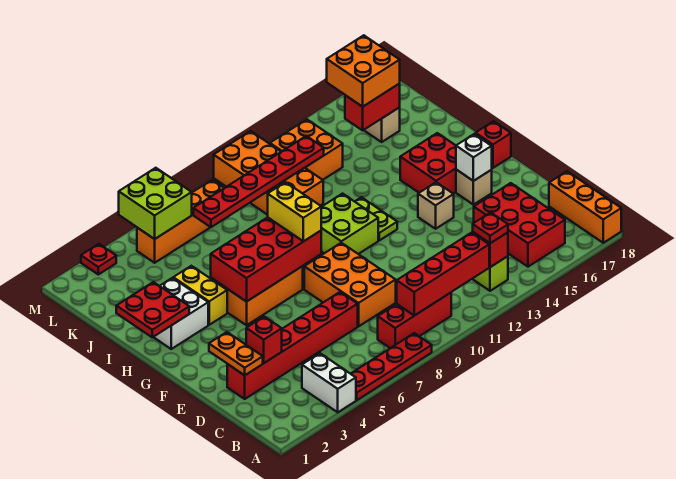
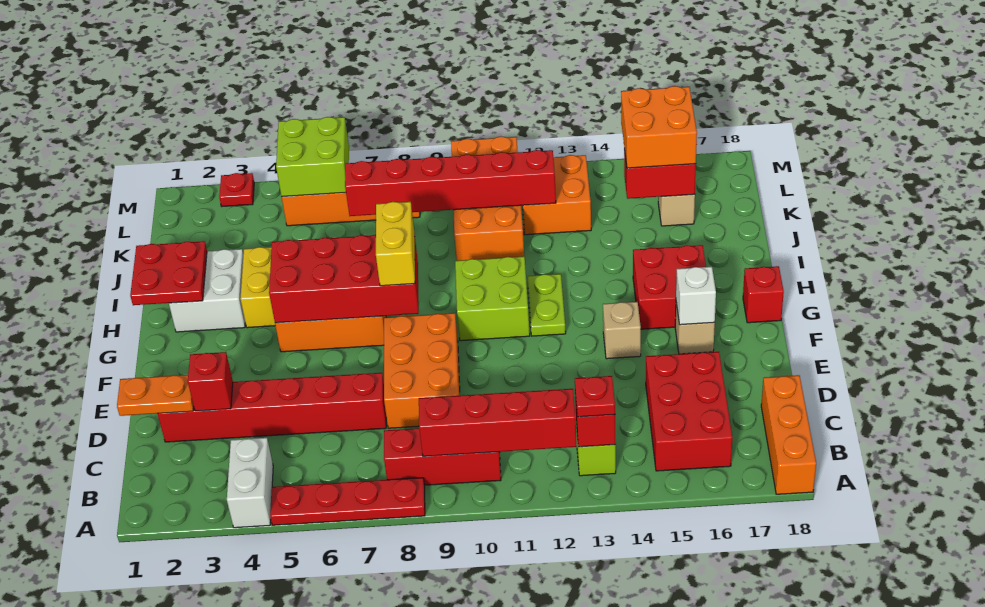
orange plate D2:E2 level 2 -> orange plate D1:D2 level 2
red plate K7:K12 level 2 -> red brick K7:K12 level 2

